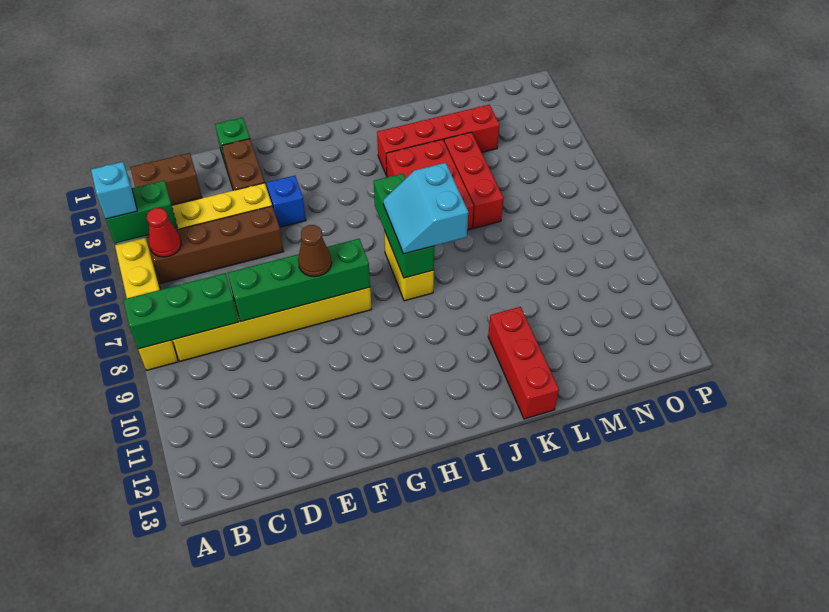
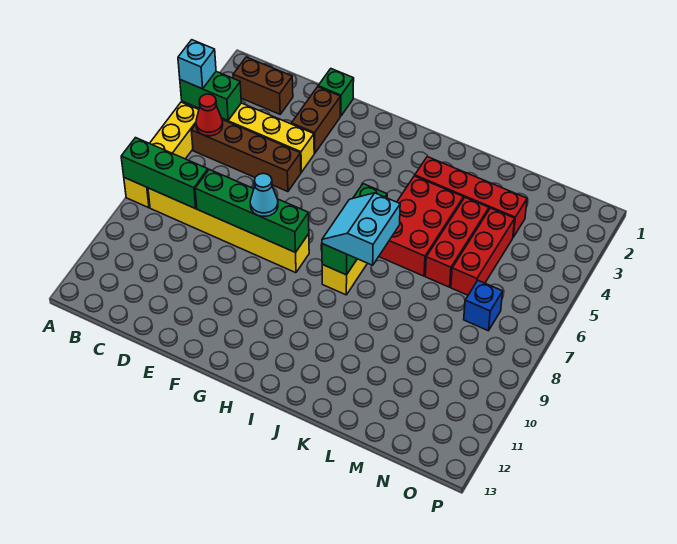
blue brick F4 level 1 -> blue brick N7 level 1
brown cone F8 level 3 -> cyan cone F8 level 3
red brick K11:K13 level 1 -> red brick M4:M6 level 1

